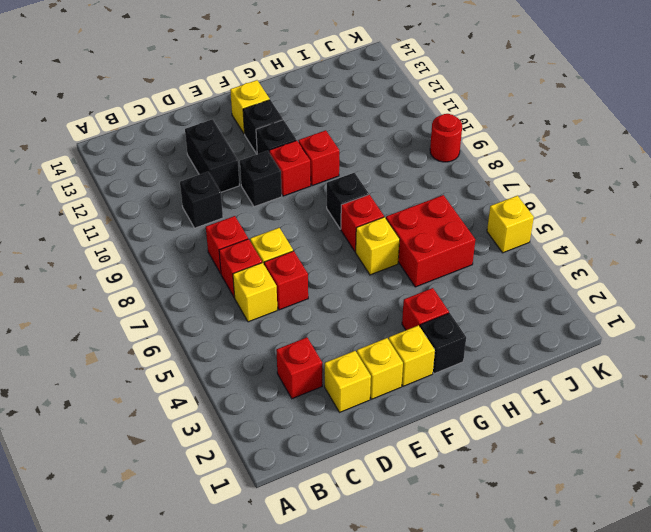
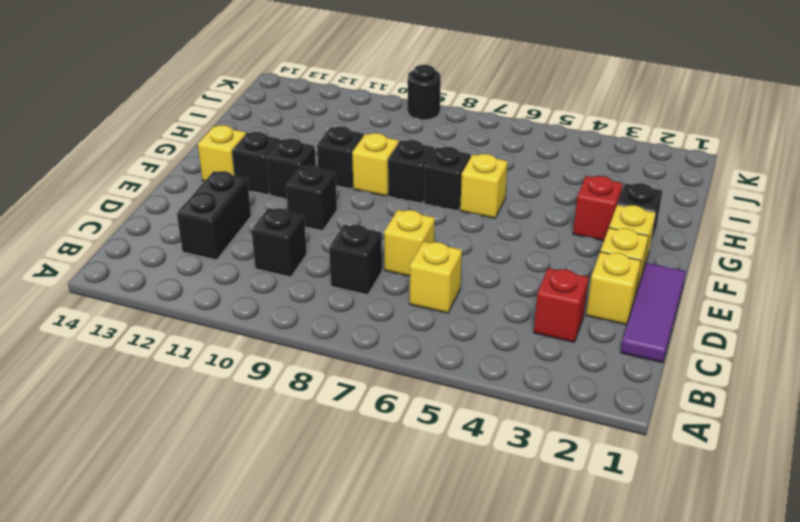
none -> purple tile C1:E1 level 1
red brick C7 level 1 -> none
red brick C8 level 1 -> black brick C8 level 1
red brick D6 level 1 -> none
black brick D11:D12 level 1 -> black brick C12:D12 level 1
red brick F10 level 1 -> none
red brick G7 level 1 -> black brick G7 level 1
red brick G10 level 1 -> black brick G10 level 1
red brick H5:I6 level 1 -> none
yellow brick K5 level 1 -> yellow brick G9 level 1
red round brick K9 level 1 -> black round brick K9 level 1

